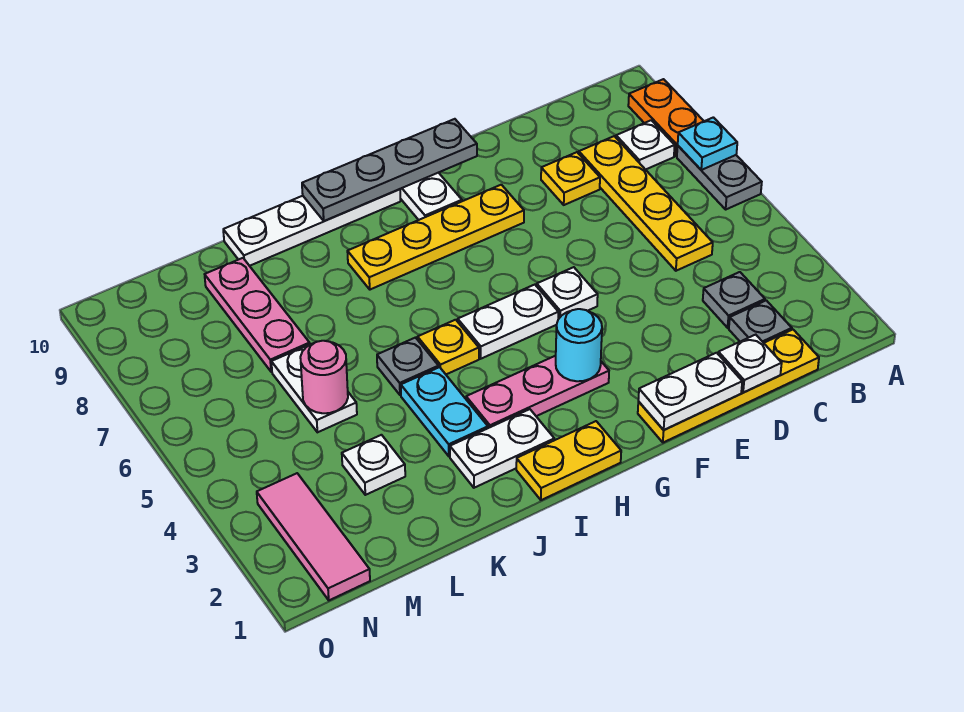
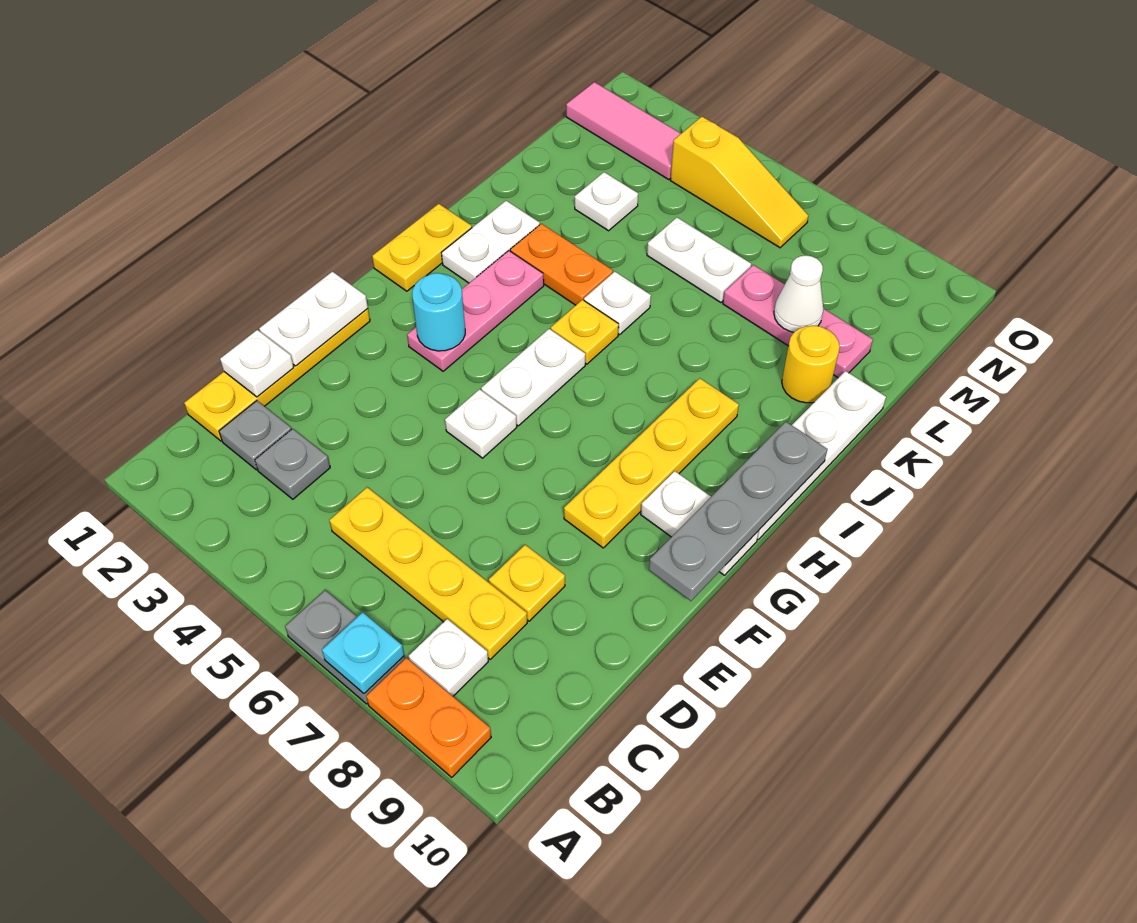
cyan plate J3:J4 level 1 -> orange plate J3:J4 level 1
grey plate J5 level 1 -> white plate J5 level 1
none -> yellow round brick K9 level 1
pink round brick L5 level 2 -> none
none -> white cone L8 level 2
none -> yellow slope N4:N6 level 1 top 4

